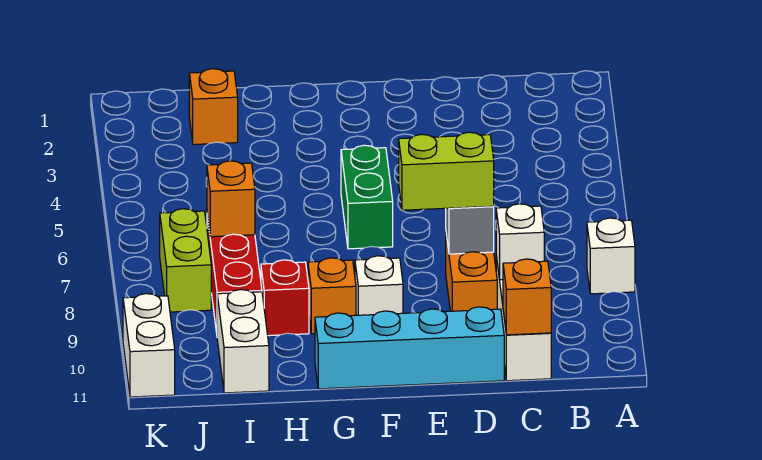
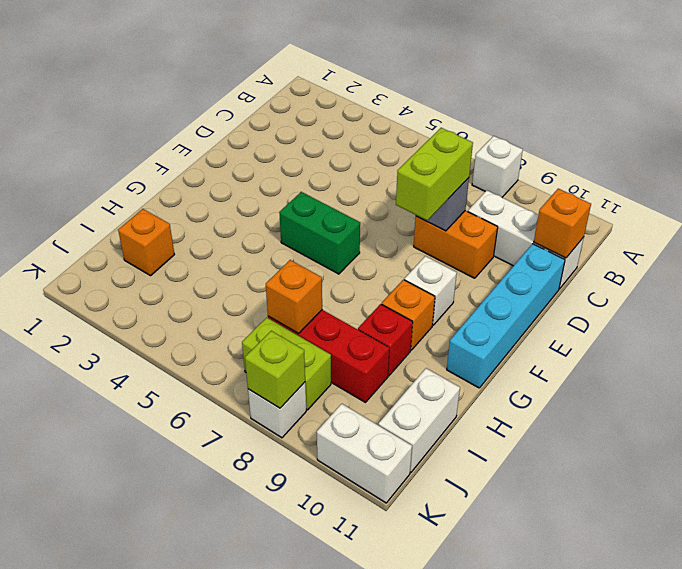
white brick C9 level 2 -> white brick K8 level 1
white brick I10:I11 level 1 -> white brick I11:J11 level 1
none -> lime brick K8 level 2

